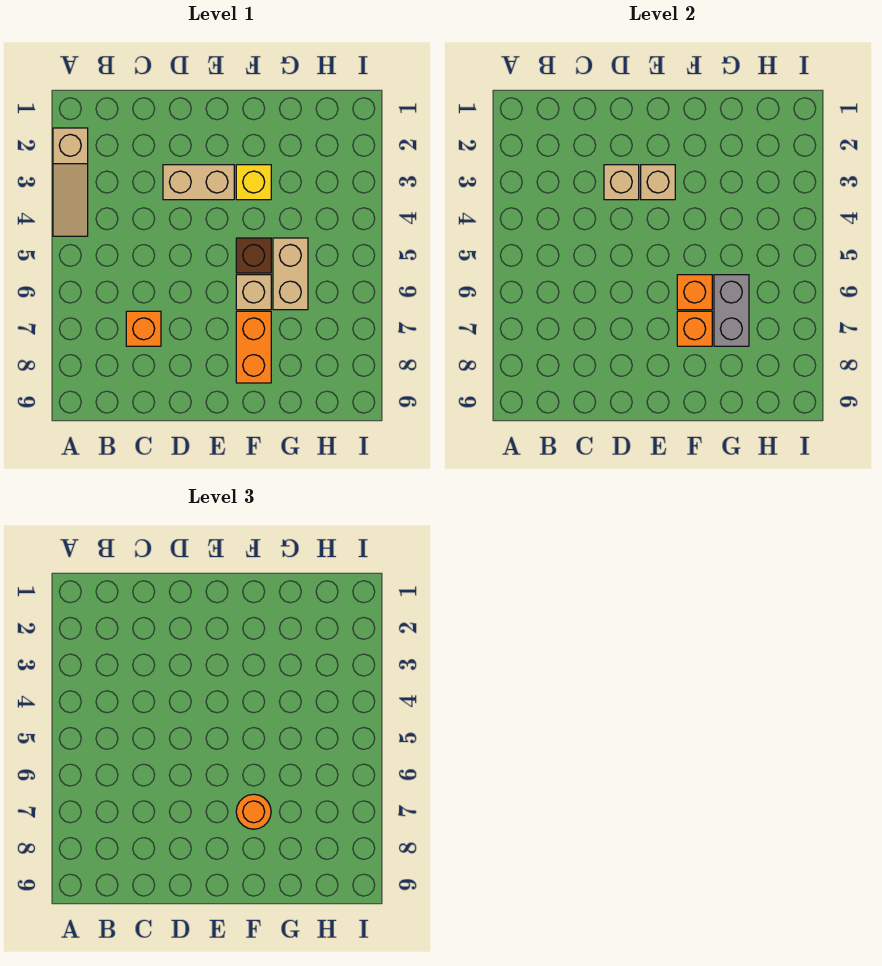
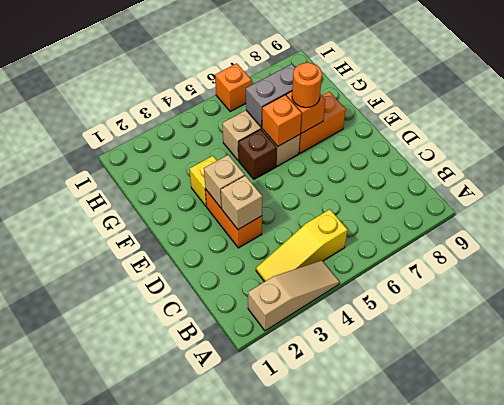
none -> yellow slope B3:B5 level 1 top 5
orange brick C7 level 1 -> orange brick I6 level 1
tan brick D3:E3 level 1 -> orange brick D3:E3 level 1

